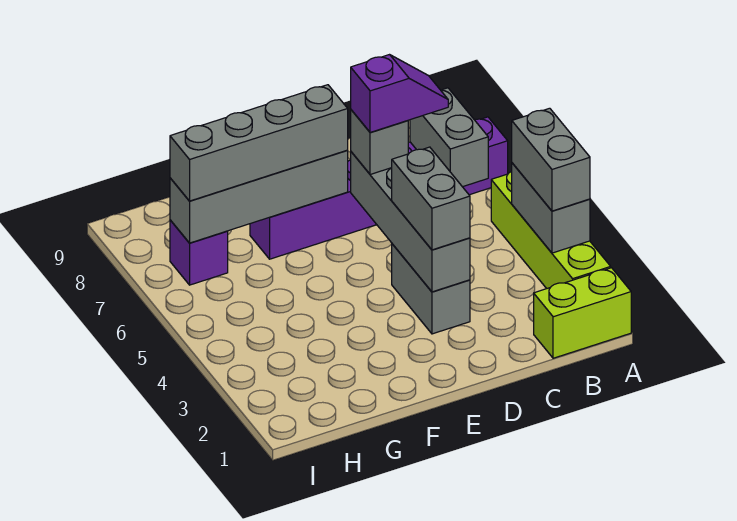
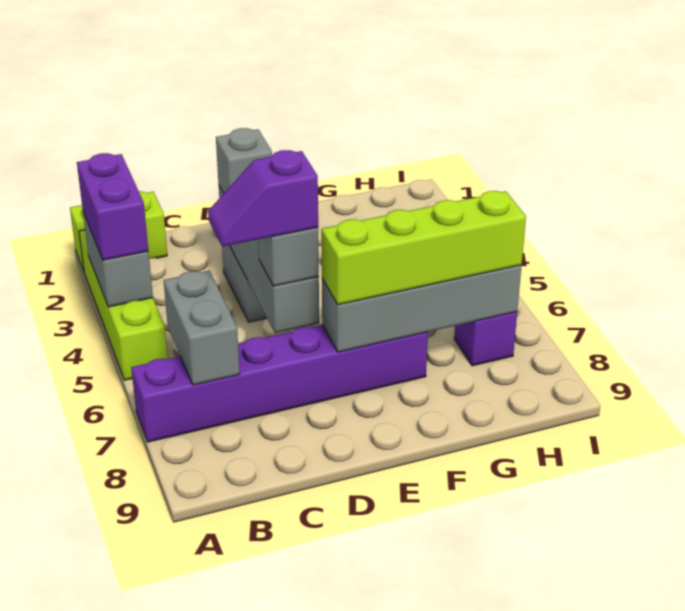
grey brick A3:A4 level 3 -> purple brick A3:A4 level 3
grey brick D3:D4 level 3 -> grey brick D3 level 3
grey brick E7:H7 level 3 -> lime brick E7:H7 level 3

